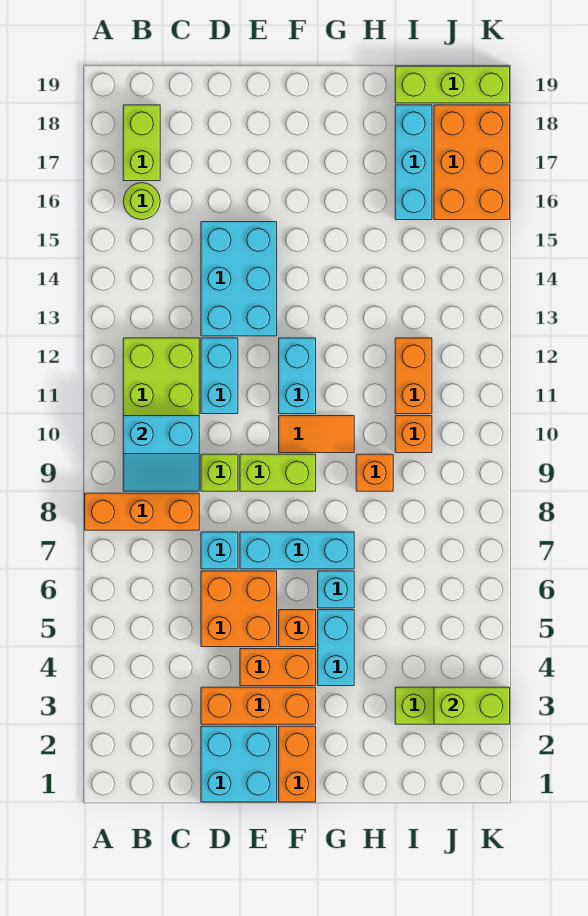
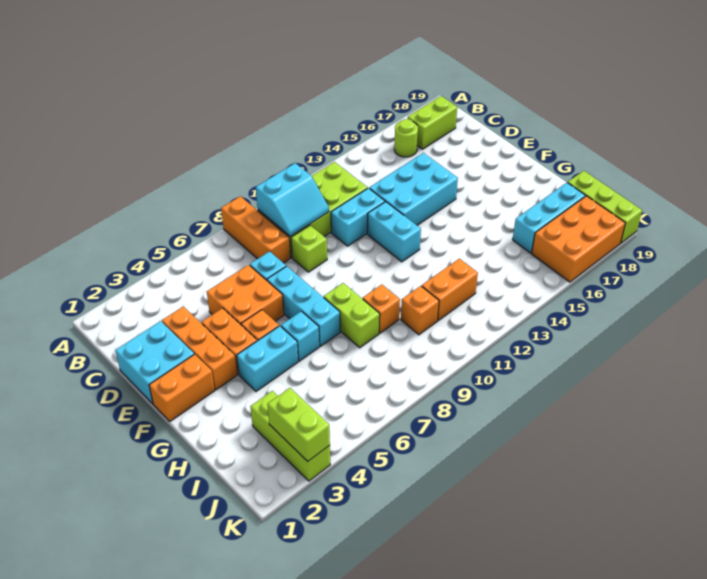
cyan slope B9:C10 level 2 top 10 -> cyan slope B9:C10 level 2 top B
lime brick E9:F9 level 1 -> lime brick G8:H8 level 1
orange tile F10:G10 level 1 -> none
cyan brick F11:F12 level 1 -> cyan brick E12:F12 level 1

